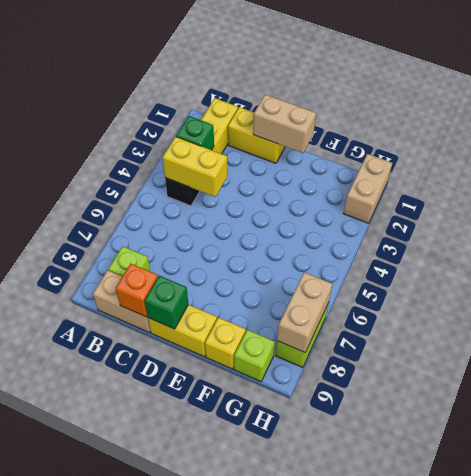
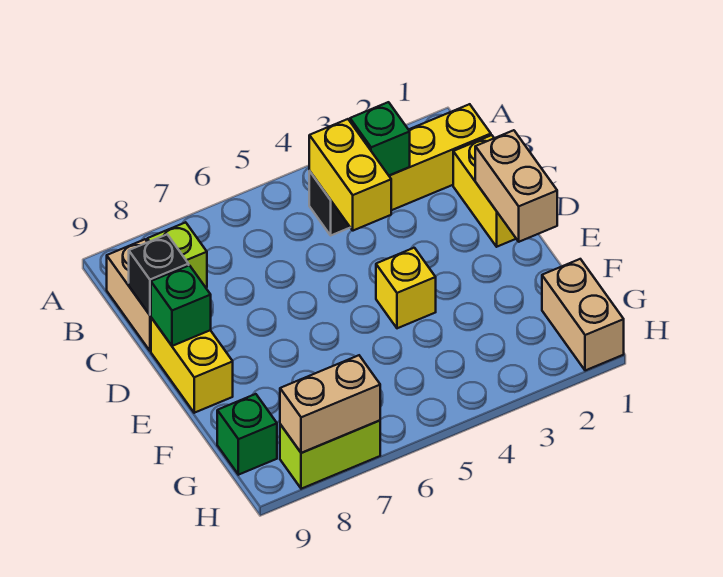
orange brick C9 level 2 -> black brick C9 level 2
yellow brick F9 level 1 -> yellow brick E4 level 1
lime brick G9 level 1 -> green brick G9 level 1
tan brick H1:H2 level 1 -> tan brick G1:H1 level 1

